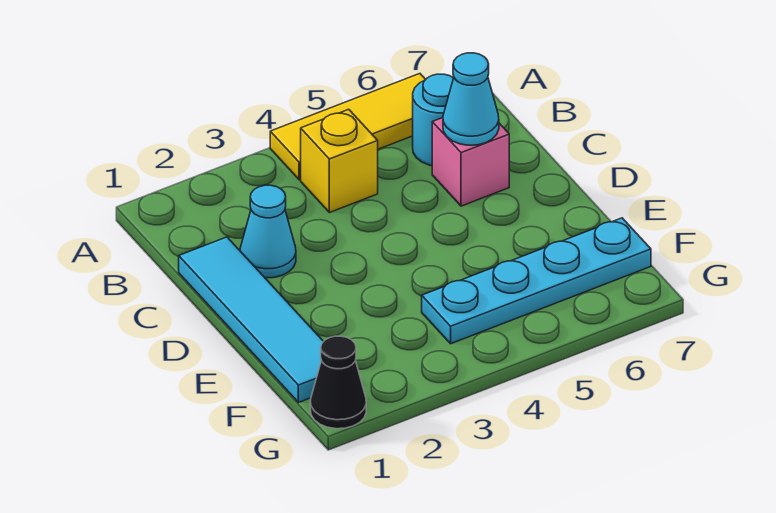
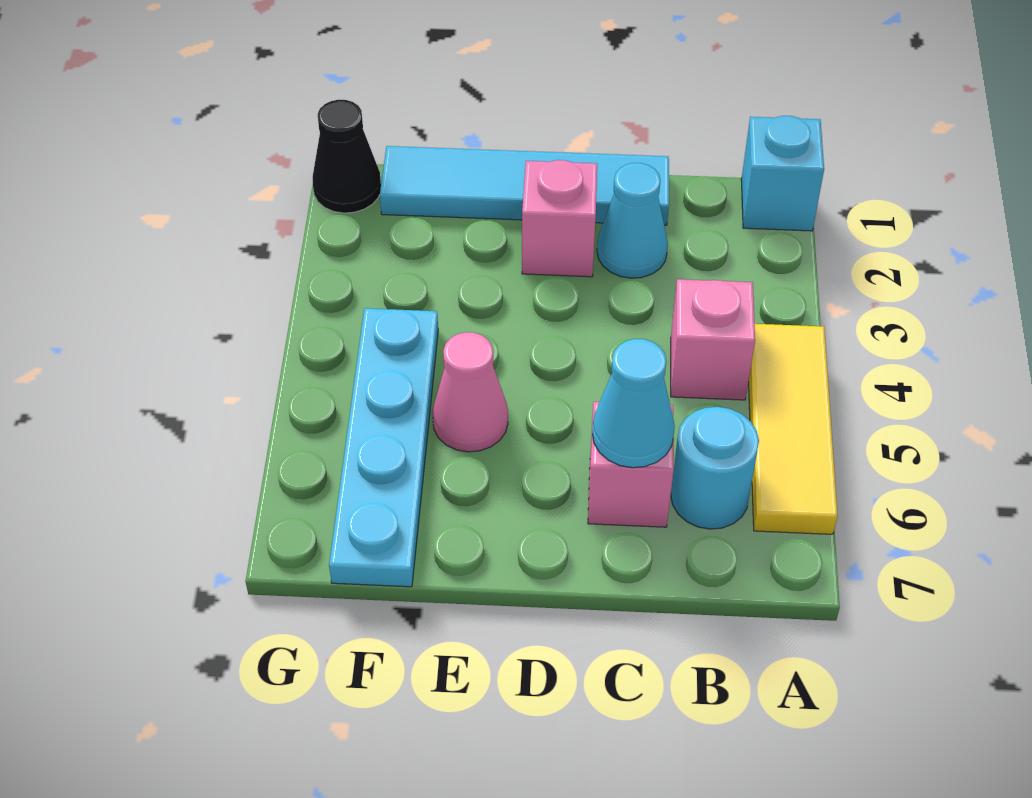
none -> cyan brick A1 level 1
yellow brick B4 level 1 -> pink brick B4 level 1
none -> pink brick D2 level 1
none -> pink cone E5 level 1

